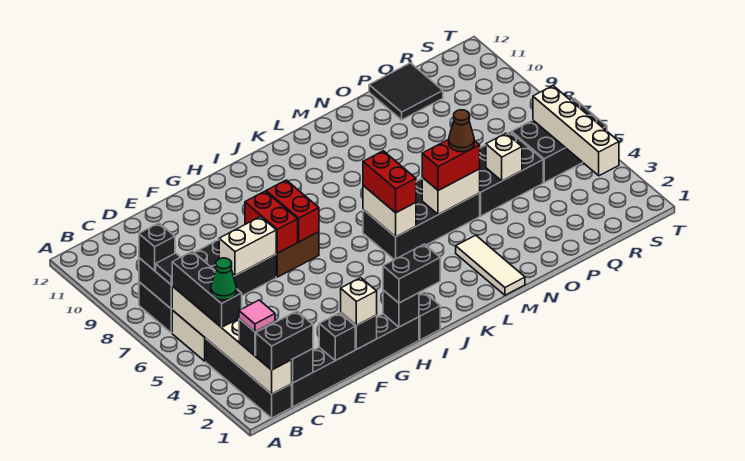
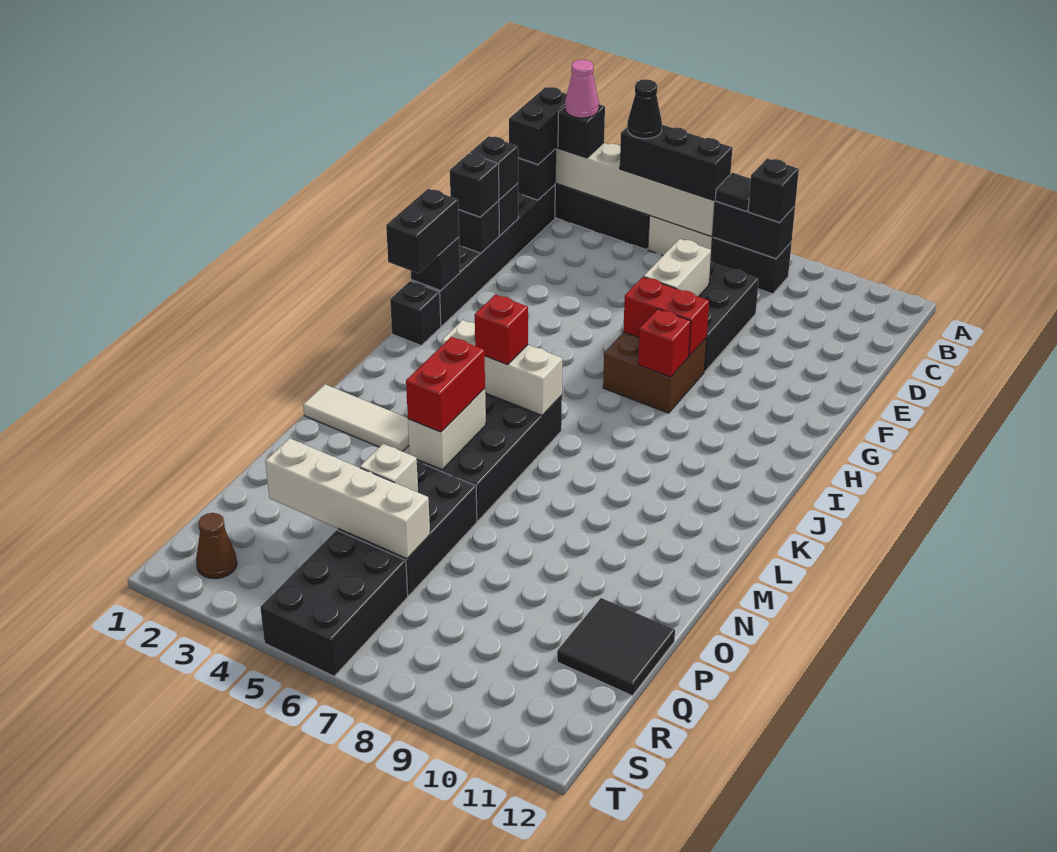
pink tile B2 level 4 -> pink cone B2 level 4
green cone B4 level 4 -> black cone B4 level 4
none -> black brick E1 level 3
white brick F1 level 3 -> black brick F1 level 3
red brick H7:H8 level 2 -> red brick H8 level 2
white brick K5:K6 level 2 -> white brick K4:K6 level 2
red brick K5:K6 level 3 -> red brick K5 level 3
brown cone N5 level 4 -> brown cone S2 level 1
white brick S3:S6 level 2 -> white brick Q3:Q6 level 2

